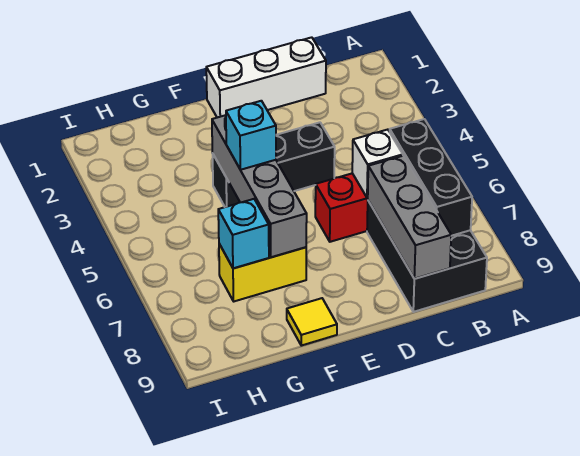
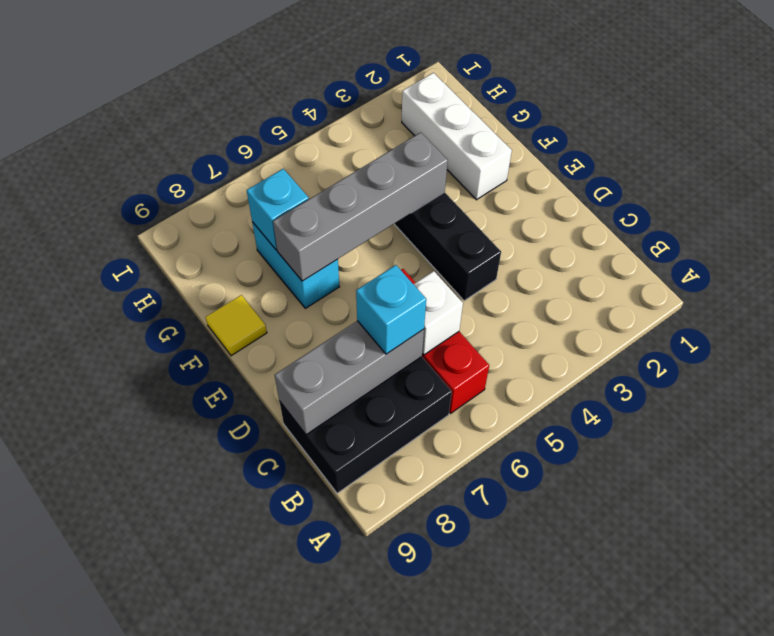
black brick B6:B8 level 2 -> none
white brick C1:E1 level 1 -> white brick F2:H2 level 1
cyan brick F5 level 3 -> cyan brick C7 level 3
yellow brick F7:G7 level 1 -> cyan brick F7:G7 level 1

